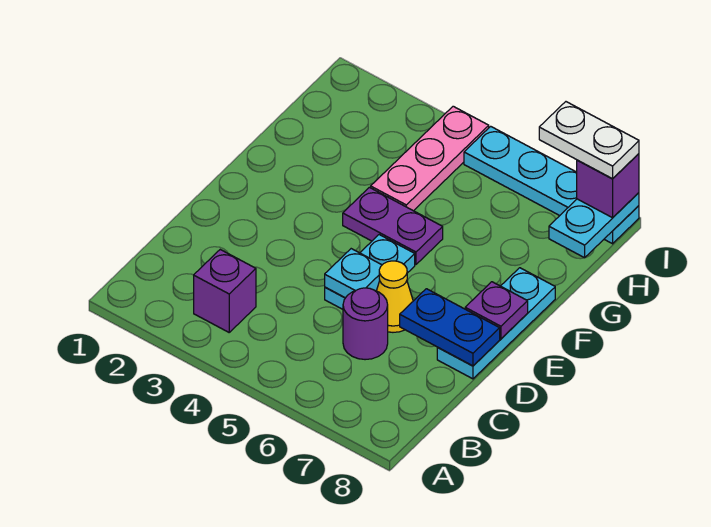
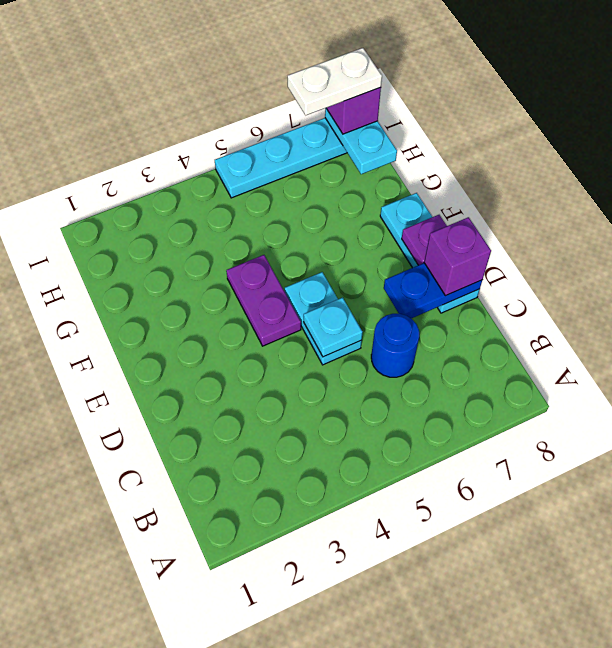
purple brick B3 level 1 -> purple brick D8 level 3
purple round brick C6 level 1 -> blue round brick C6 level 1
yellow cone D6 level 1 -> none
purple plate F4:F5 level 1 -> purple plate E4:F4 level 1
pink plate G4:I4 level 1 -> none

